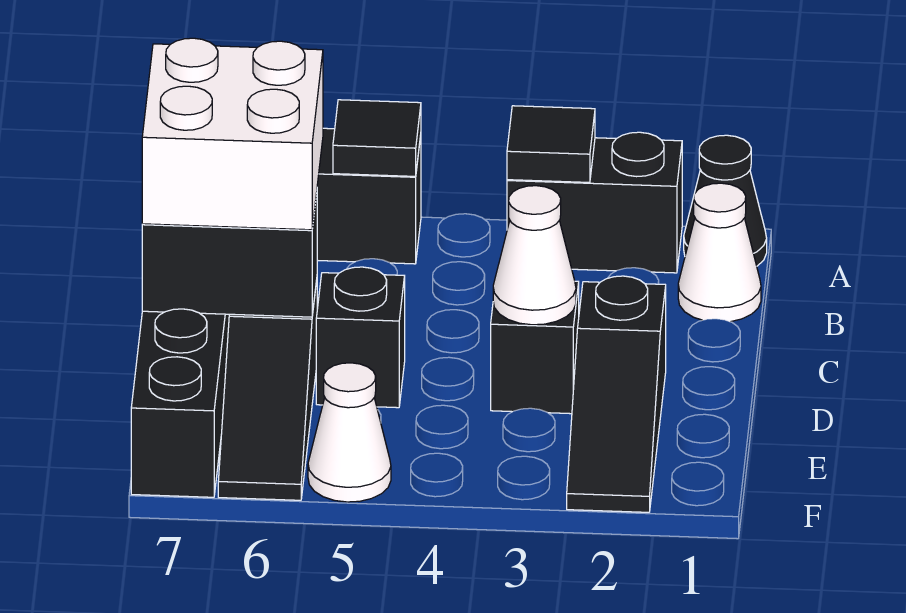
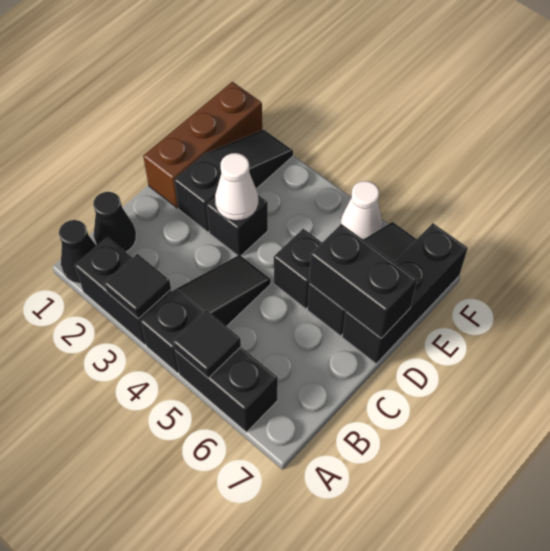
none -> black slope A4:C4 level 1 top A
white cone B1 level 1 -> black cone B1 level 1
white brick C6:D7 level 3 -> none
none -> brown brick D1:F1 level 1

